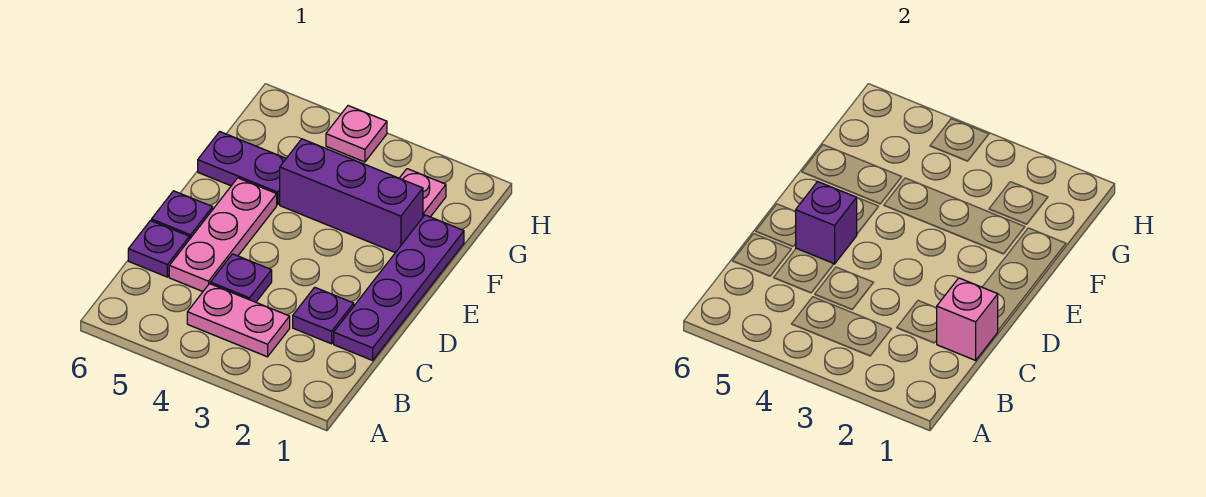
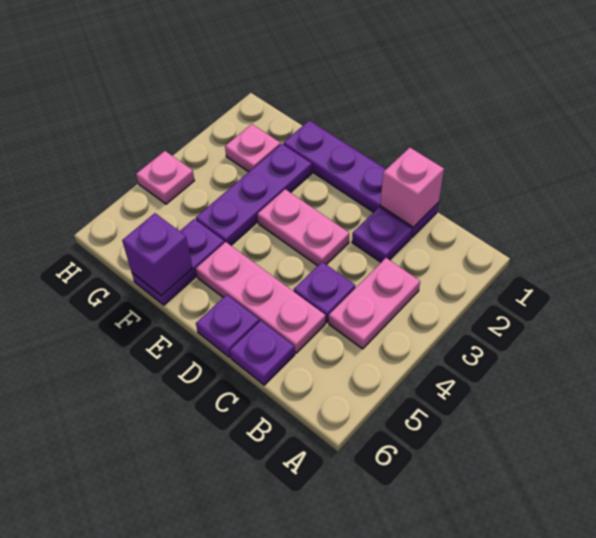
none -> pink plate D3:E3 level 1
purple brick D5 level 2 -> purple brick F6 level 2
purple brick F2:F4 level 1 -> purple plate F2:F4 level 1

